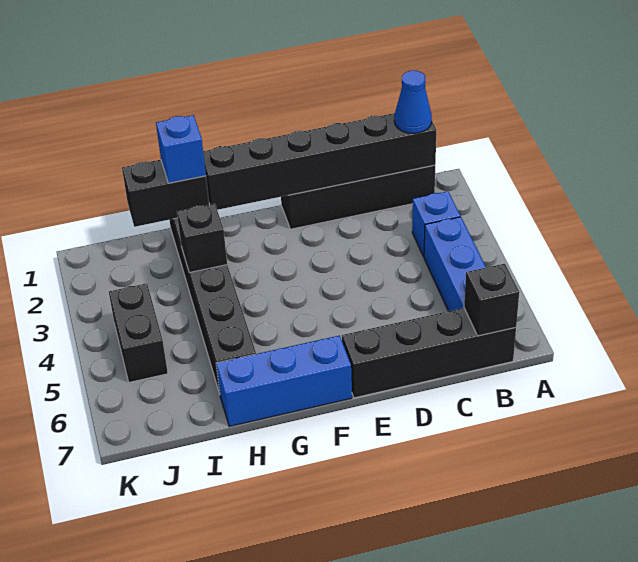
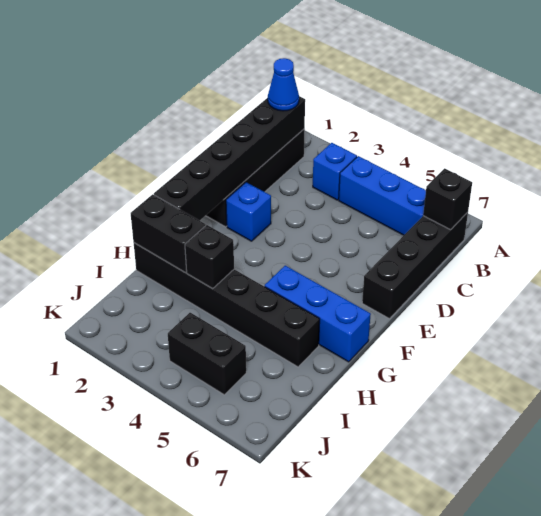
blue brick F7:H7 level 1 -> blue brick G5:G7 level 1
black brick H1:I1 level 2 -> black brick H1:H2 level 2
blue brick H1 level 3 -> blue brick E2 level 1

